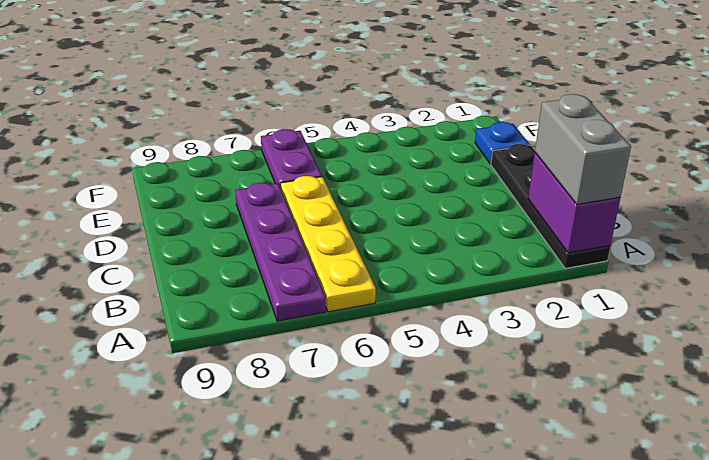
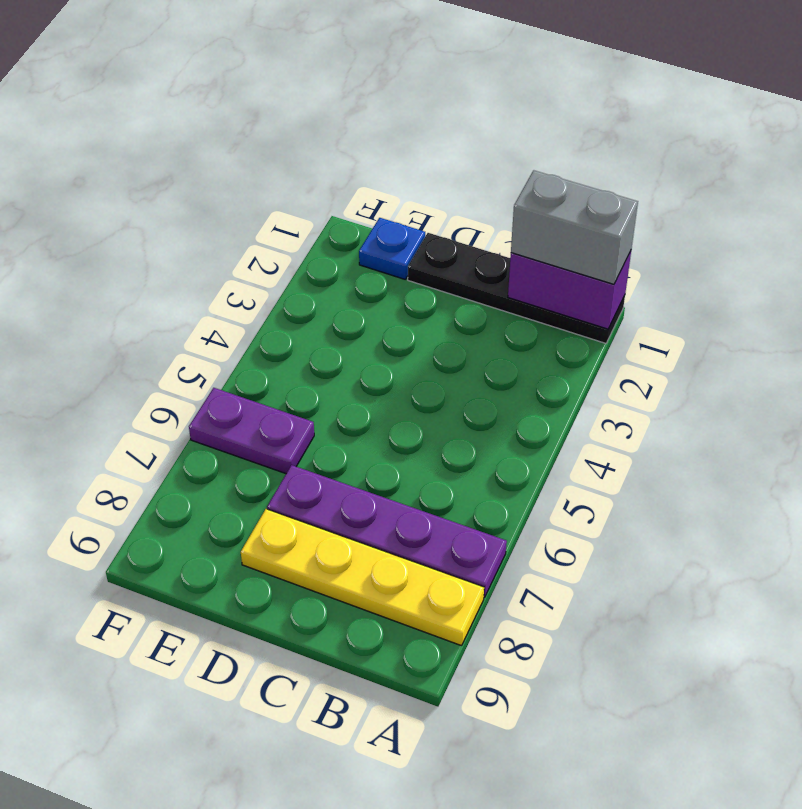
yellow plate A6:D6 level 1 -> yellow plate A8:D8 level 1

